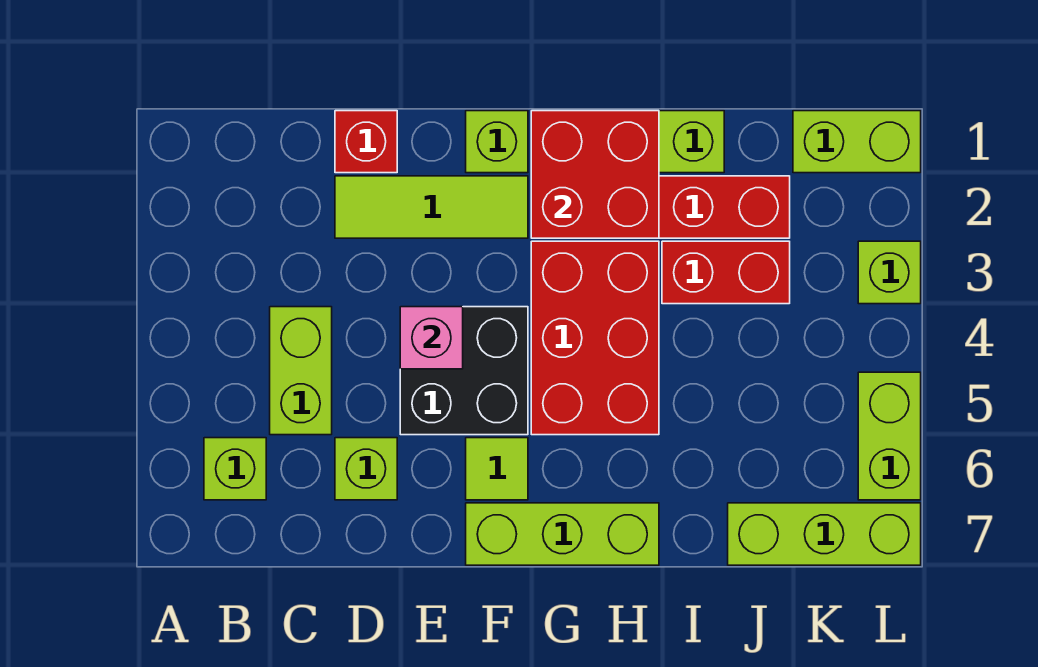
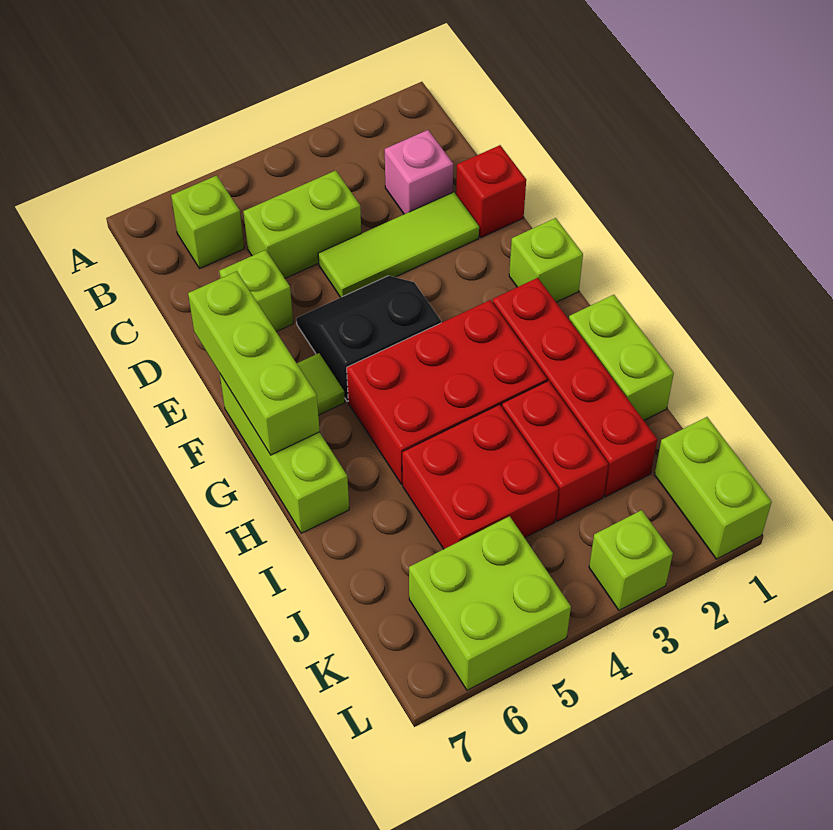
lime tile D2:F2 level 1 -> lime tile D2:D4 level 1
black brick E4:F5 level 1 -> black slope E4:F5 level 1 top F
pink brick E4 level 2 -> pink brick C2 level 1
red brick G1:H2 level 2 -> red brick I4:J5 level 1
lime brick J7:L7 level 1 -> lime brick E7:G7 level 2
lime brick L5:L6 level 1 -> lime brick K5:L6 level 1

